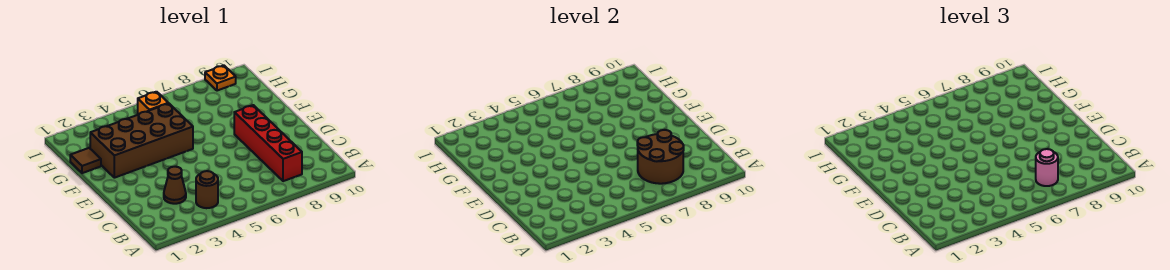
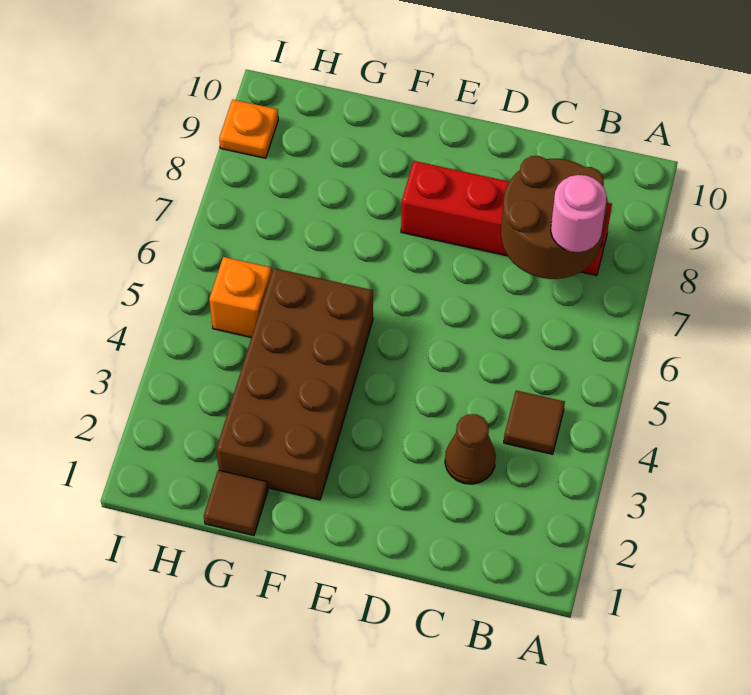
brown round brick B4 level 1 -> brown tile B4 level 1

